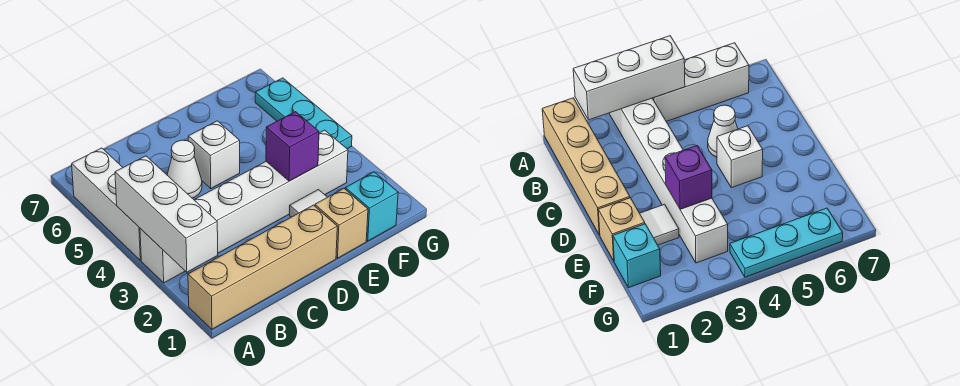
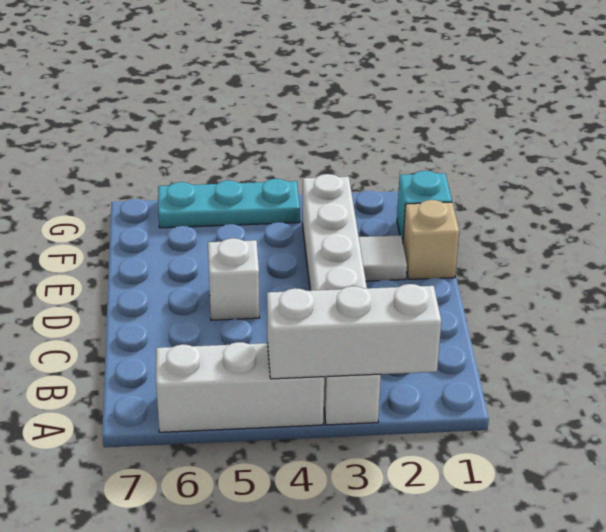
tan brick A1:D1 level 1 -> none
white cone C5 level 1 -> none
purple brick E3 level 2 -> none

